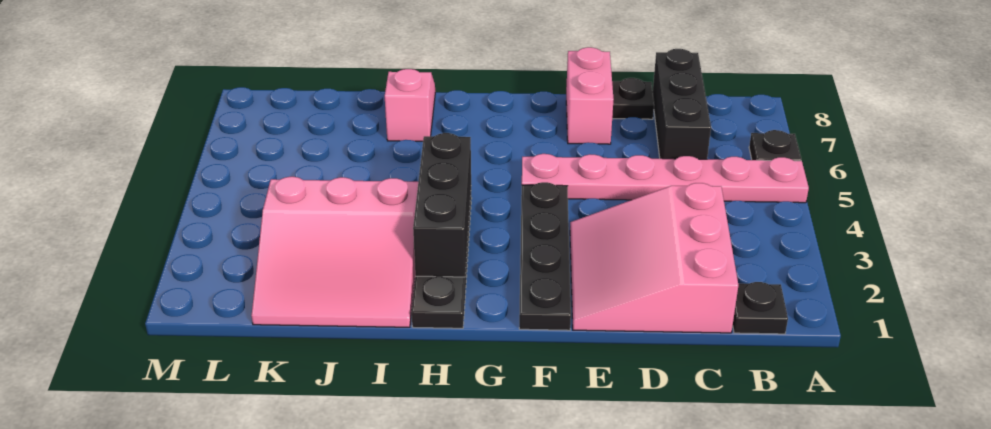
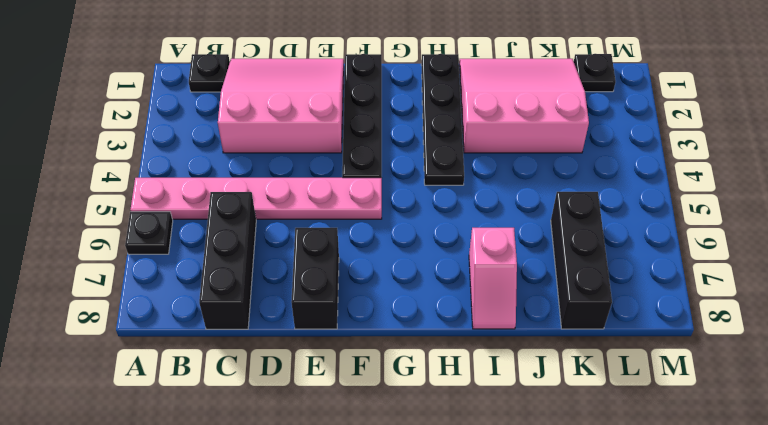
pink slope C1:E3 level 1 top C -> pink slope C1:E3 level 1 top 3
black plate D8 level 1 -> black plate L1 level 1
pink brick E7:E8 level 1 -> black brick E7:E8 level 1
black brick H2:H4 level 2 -> black brick K6:K8 level 1

